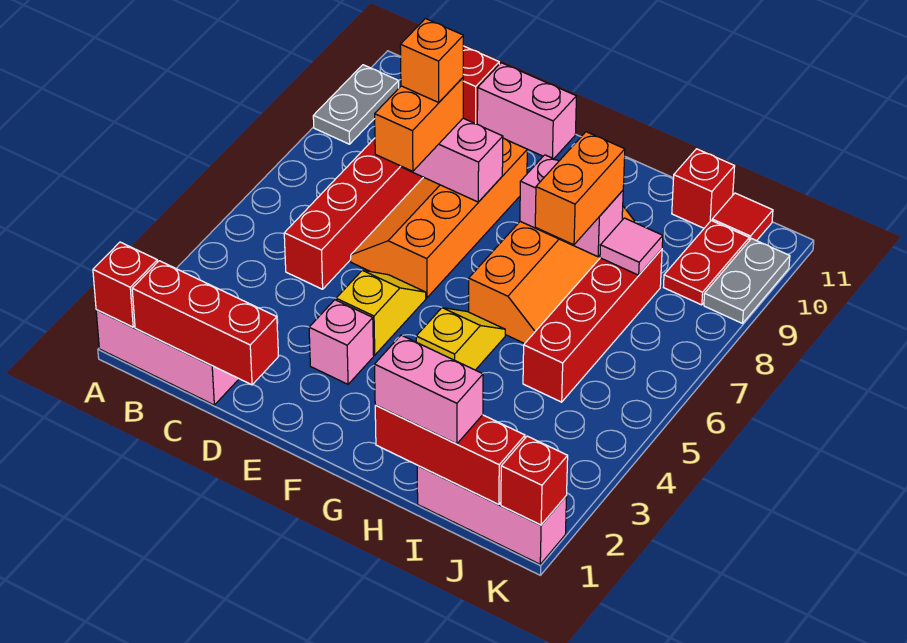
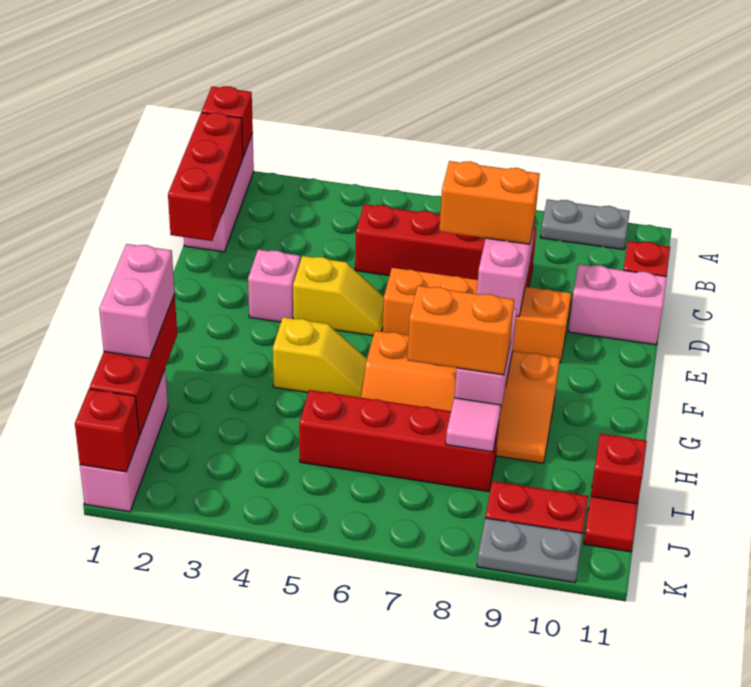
orange brick D8 level 4 -> none
pink brick D11:E11 level 1 -> pink brick D10:D11 level 1

